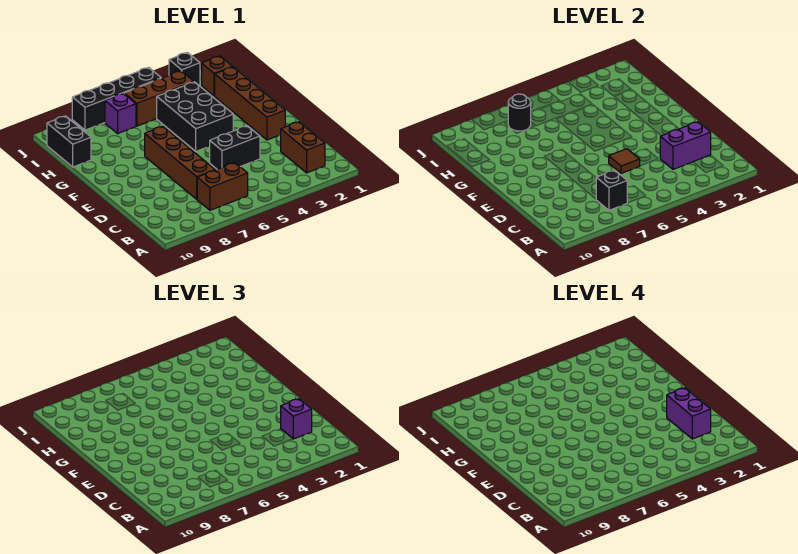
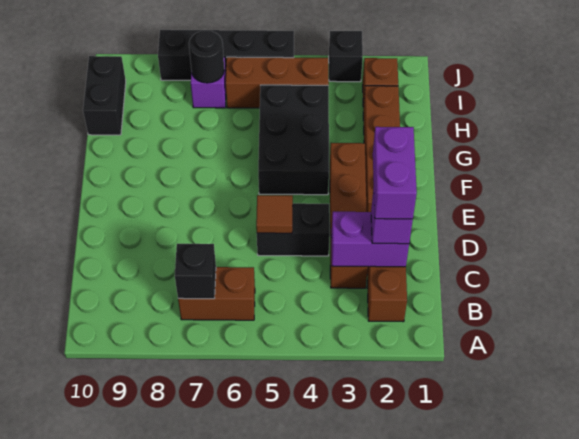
brown brick C7:F7 level 1 -> brown brick C3:F3 level 1

